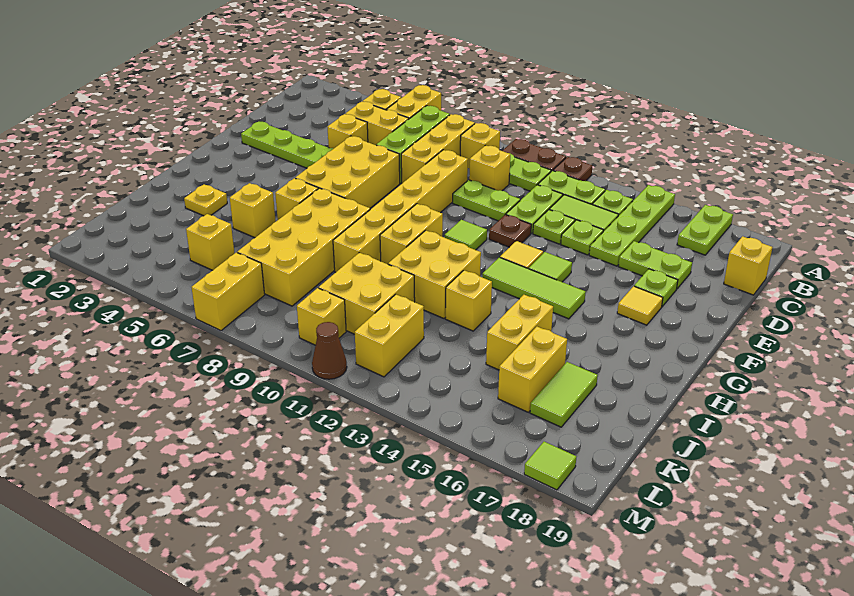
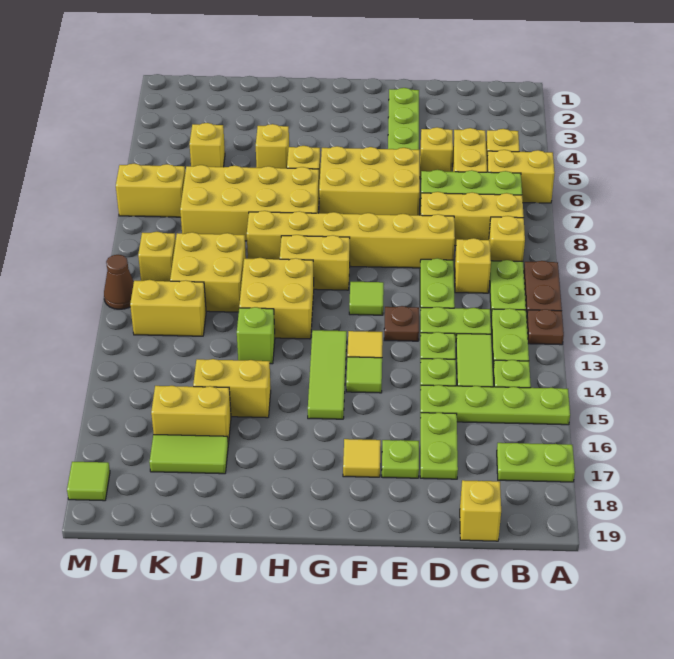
yellow plate I3 level 1 -> none
yellow brick I13 level 1 -> lime brick I13 level 1

